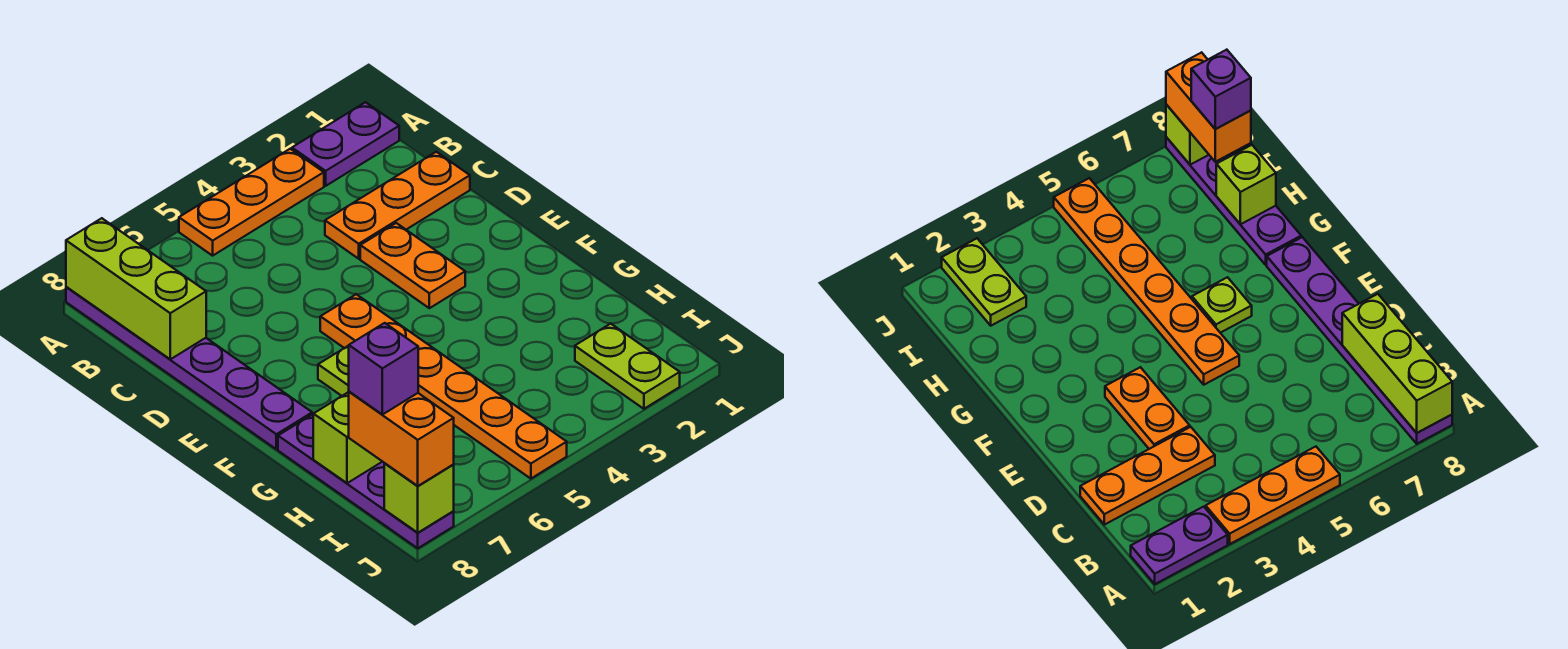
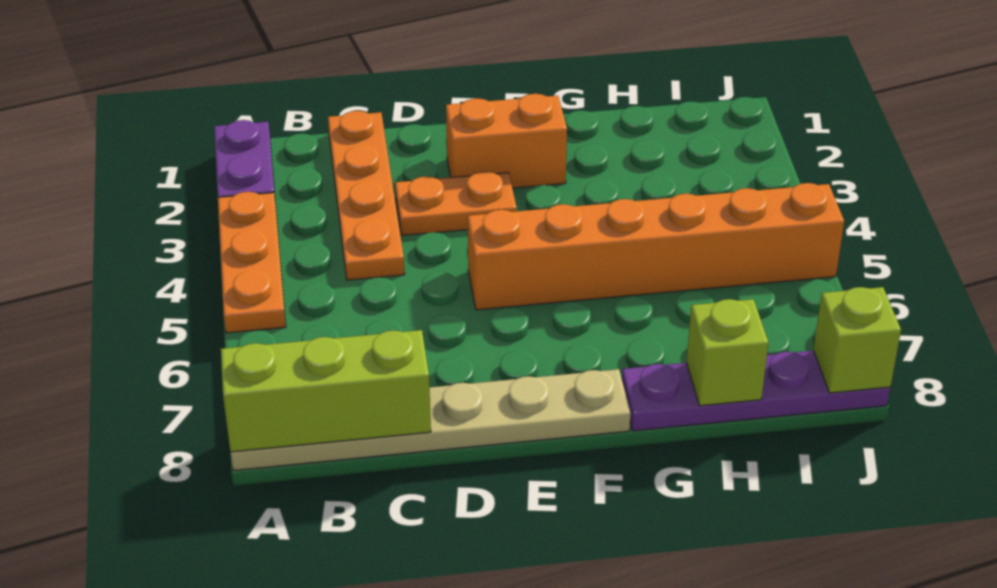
purple plate A8:F8 level 1 -> tan plate A8:F8 level 1
orange plate C1:C3 level 1 -> orange plate C1:C4 level 1
orange plate E5:J5 level 1 -> orange brick E5:J5 level 1
lime plate F6 level 1 -> none
lime plate I2:J2 level 1 -> none
orange brick I8:J8 level 3 -> orange brick E2:F2 level 1
purple brick I8 level 4 -> none

